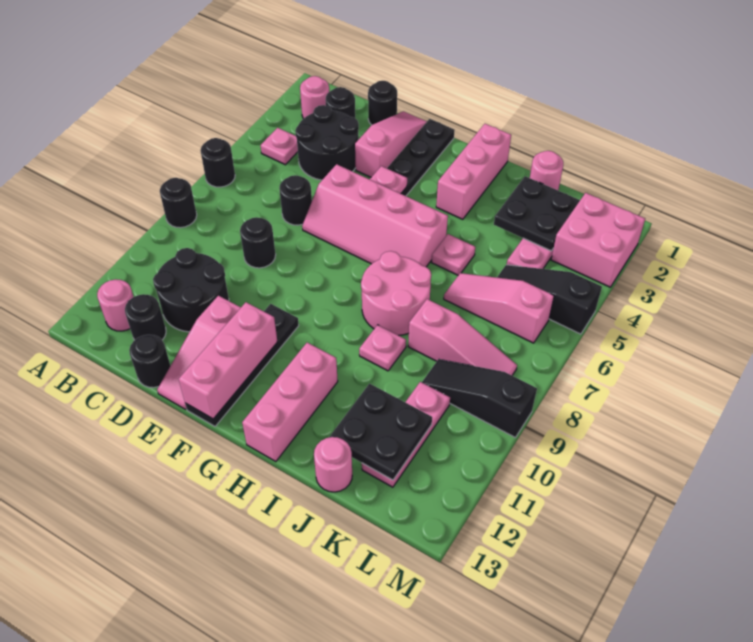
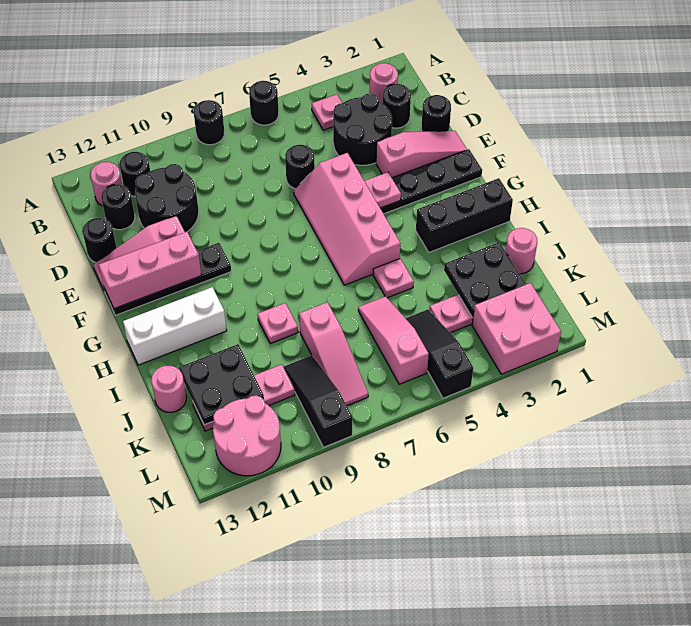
black round brick D8 level 1 -> black round brick B11 level 1
pink brick H1:H3 level 1 -> black brick H1:H3 level 1
pink round brick H7:I8 level 1 -> pink round brick L11:M12 level 1
pink brick H11:H13 level 1 -> white brick H11:H13 level 1

